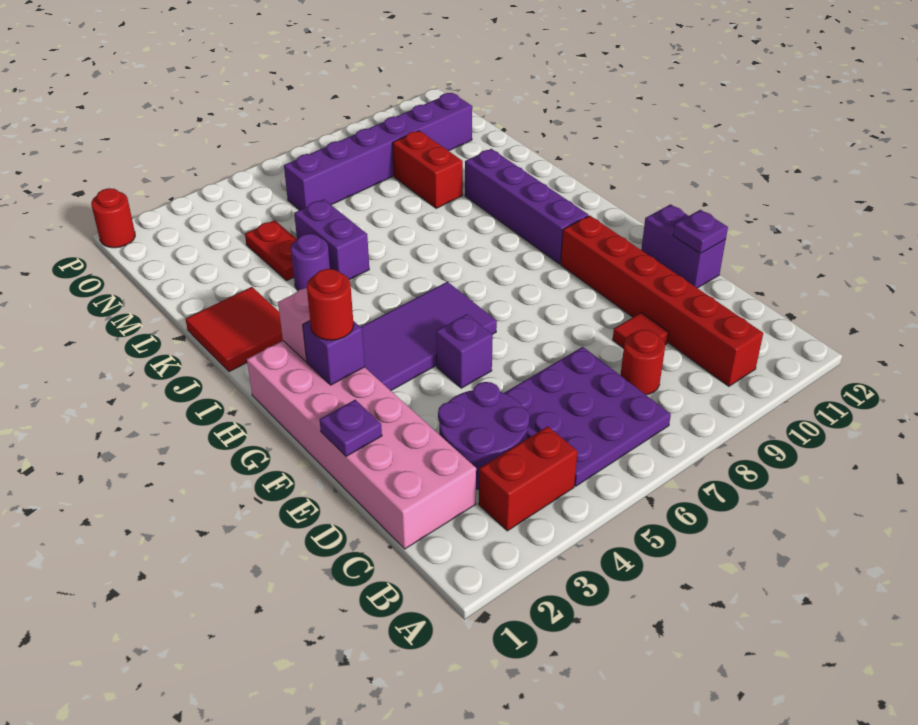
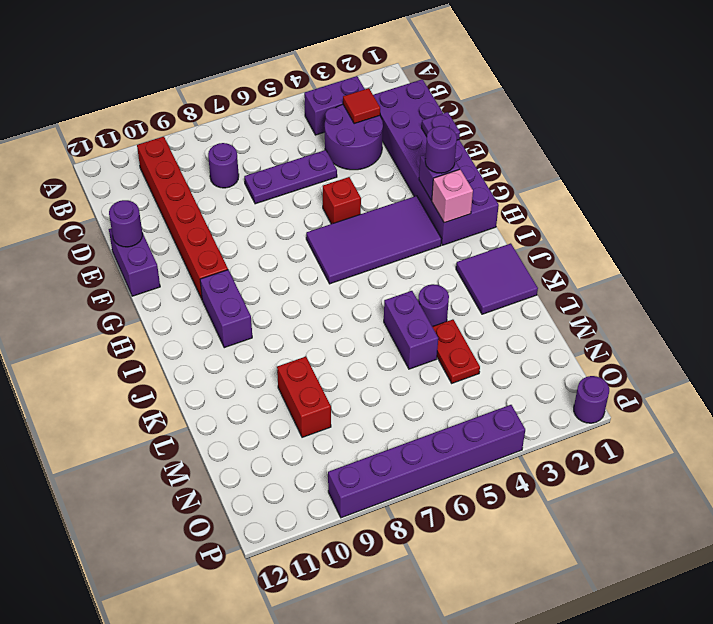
red brick B3:B4 level 1 -> purple brick B3:B4 level 1
purple plate B5:D7 level 1 -> purple plate D5:D7 level 1
pink brick C1:H2 level 1 -> purple brick C1:H2 level 1
red round brick C8 level 1 -> purple round brick C8 level 1
red tile D9 level 1 -> red tile C3 level 2
purple plate E12 level 2 -> purple round brick E12 level 2
purple brick F5 level 1 -> red brick F5 level 1
red round brick G2 level 3 -> purple round brick G2 level 3
purple brick H10:K10 level 1 -> purple brick H10:I10 level 1
red tile J1:K2 level 1 -> purple tile J1:K2 level 1
purple brick N6:N11 level 1 -> purple brick P4:P9 level 1
red round brick P1 level 1 -> purple round brick P1 level 1

